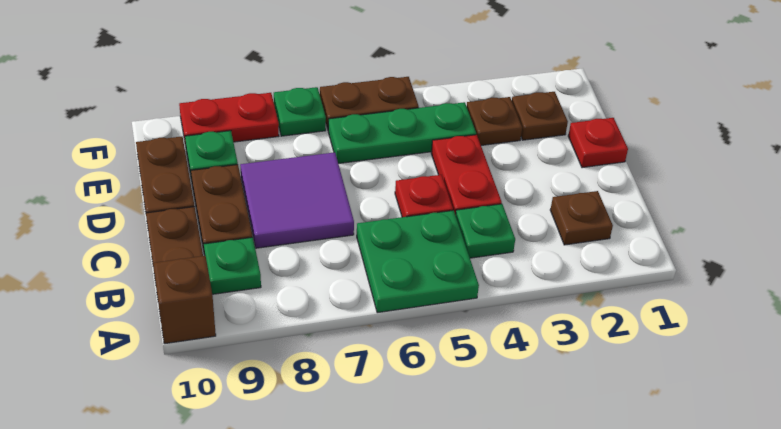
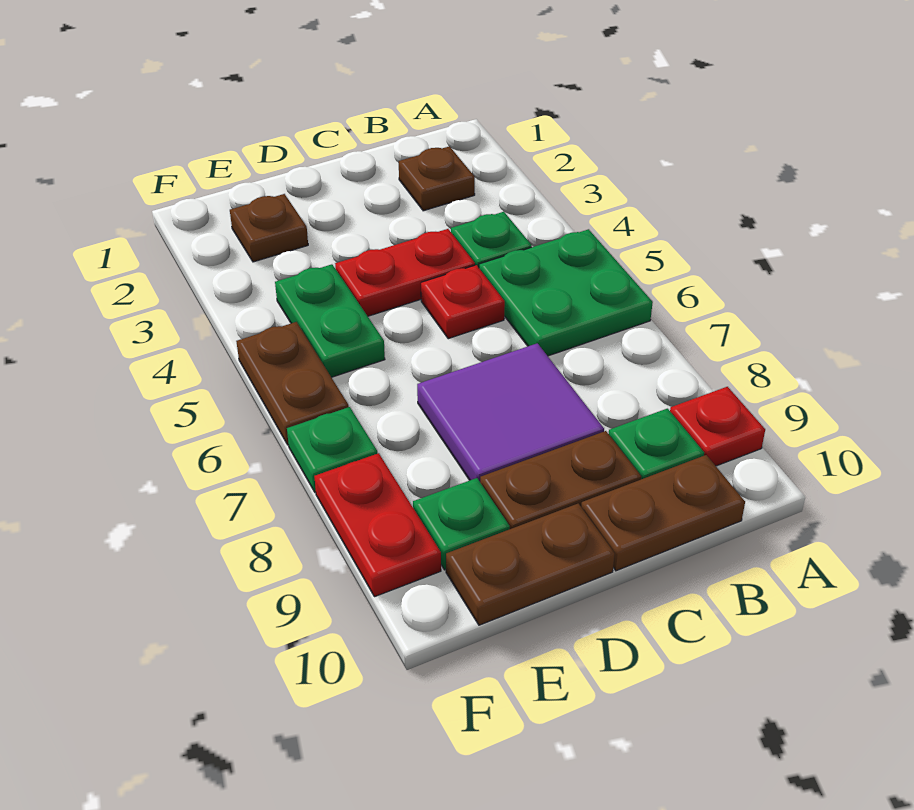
brown brick A10 level 1 -> none
red plate D1 level 1 -> red plate A9 level 1
brown plate E3 level 1 -> none
green plate E4:E6 level 1 -> green plate E4:E5 level 1

